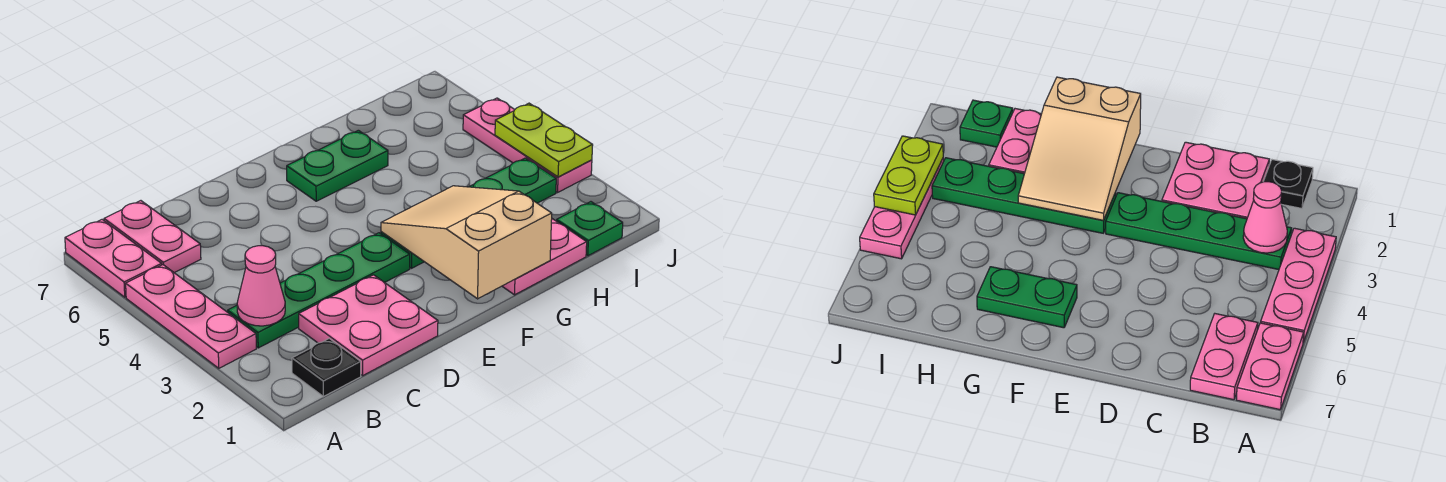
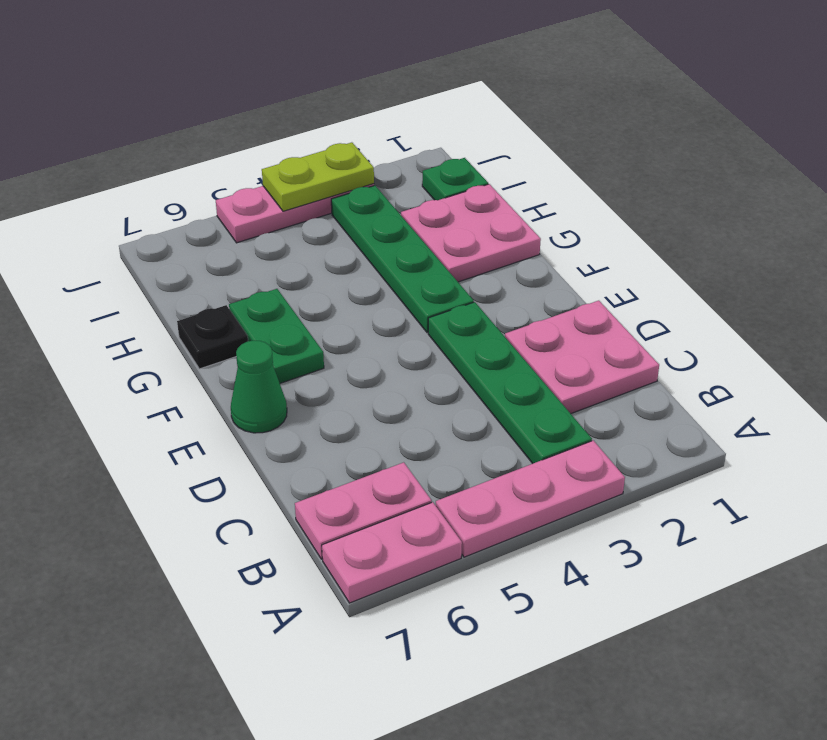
black plate B1 level 1 -> black plate G7 level 1
pink cone B3 level 2 -> none
none -> green cone E7 level 1
tan slope F1:G3 level 2 top 1 -> none

